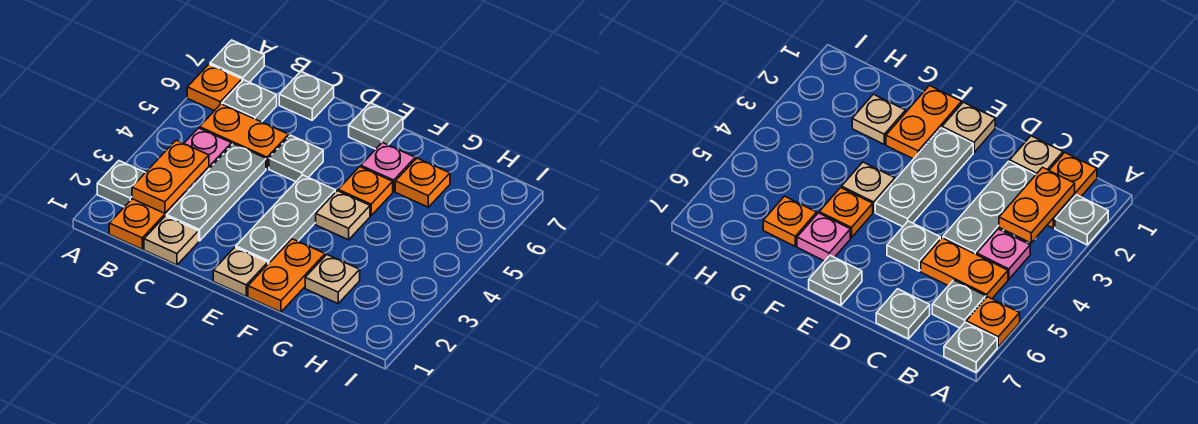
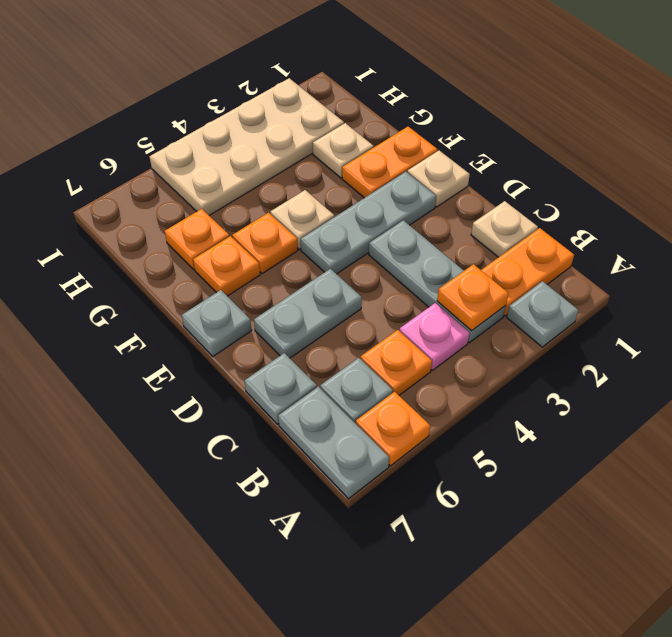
grey plate A7 level 1 -> grey plate A7:B7 level 1
orange plate B2:B3 level 2 -> orange plate B3 level 2
orange plate B5:C5 level 1 -> orange plate B5 level 1
grey plate C2:C4 level 1 -> grey plate B3:D3 level 1
grey plate D5 level 1 -> grey plate D5:D6 level 1
pink plate F6 level 1 -> orange plate F6 level 1
none -> tan plate H2:I5 level 1

